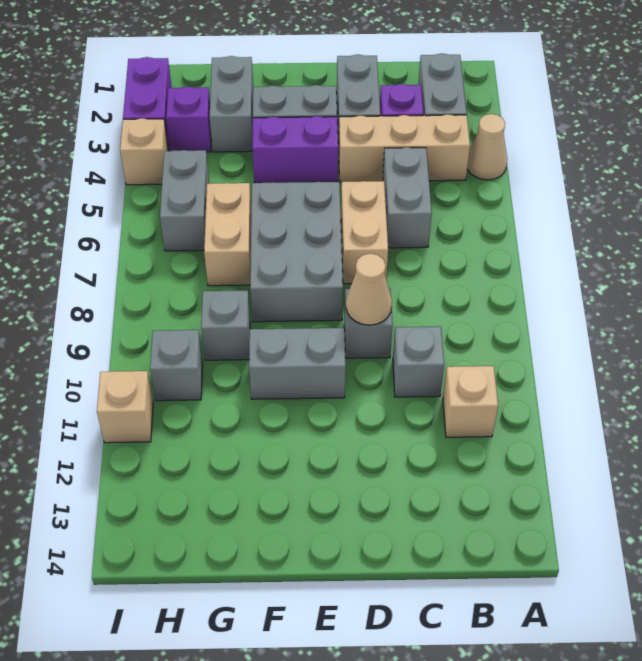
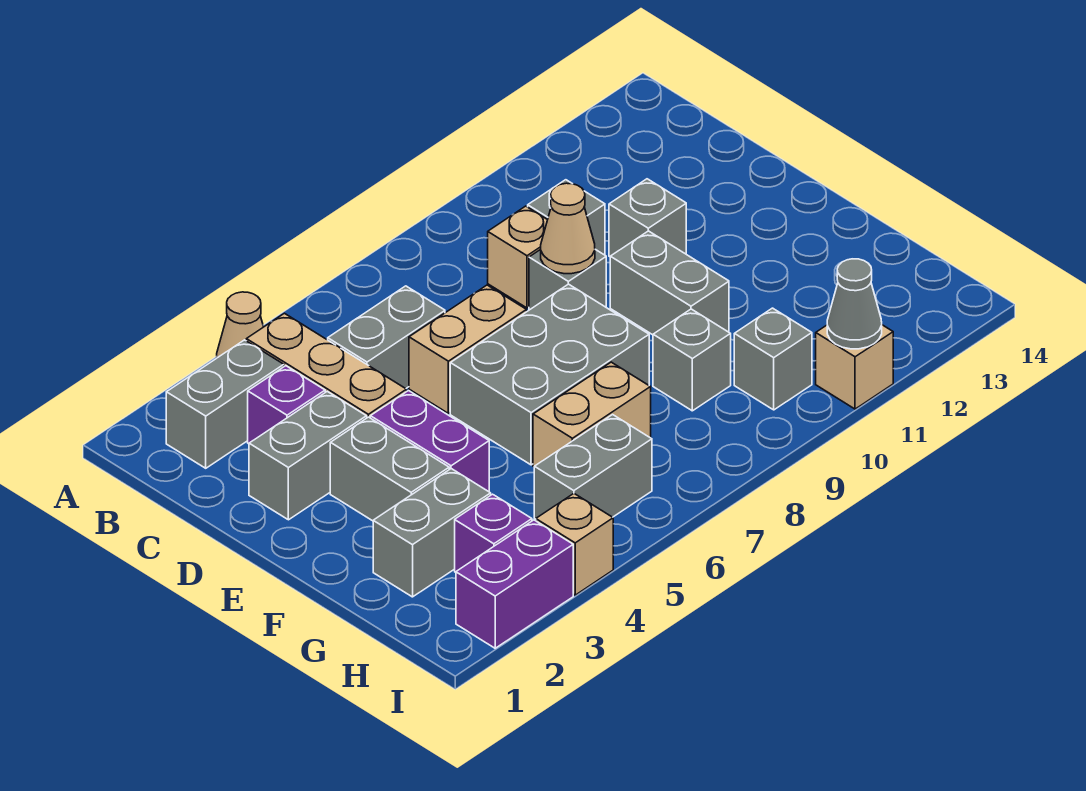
tan brick B11 level 1 -> tan brick C9 level 1
none -> grey brick D11 level 1
none -> grey cone I11 level 2

